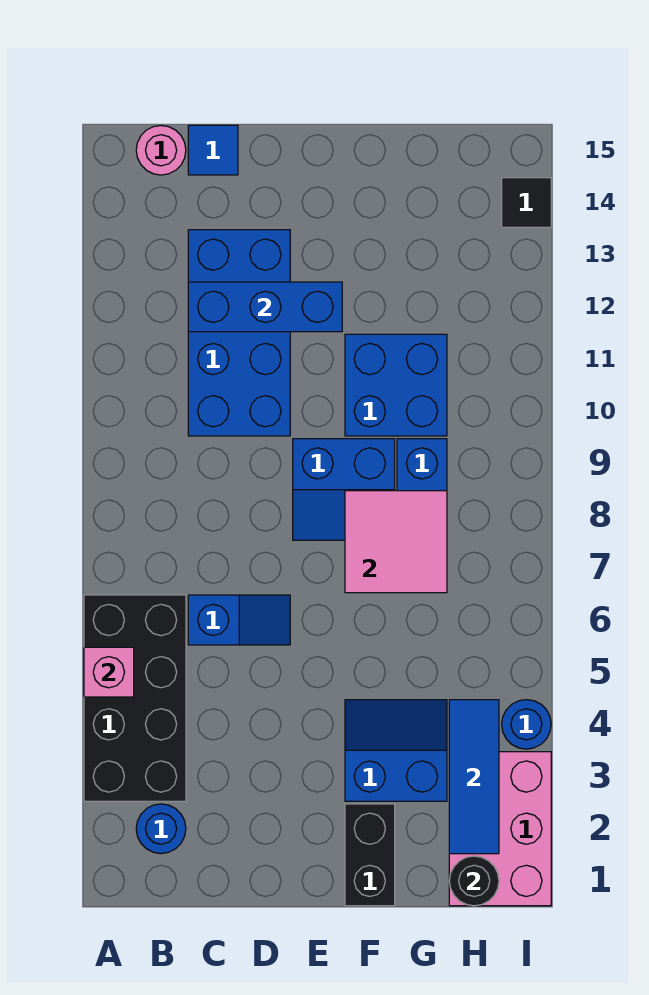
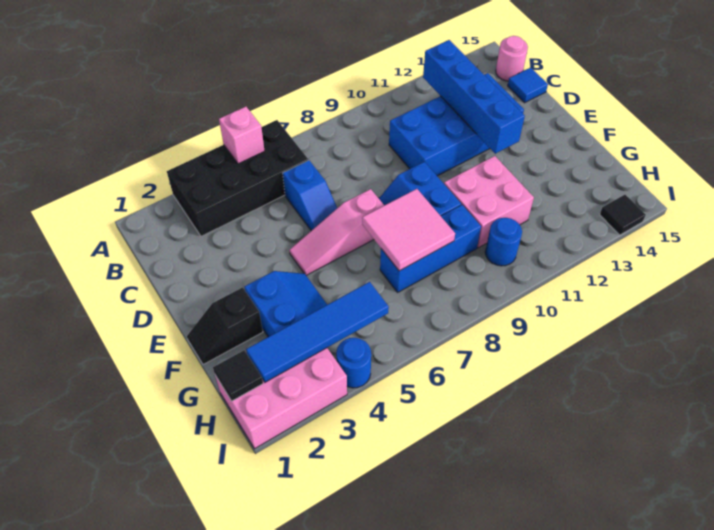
blue round brick B2 level 1 -> blue round brick H10 level 1
blue brick C12:E12 level 2 -> blue brick B12:E12 level 2
none -> pink slope E5:E7 level 1 top 7
black brick F1:F2 level 1 -> black slope F1:F2 level 1 top 2
blue brick F10:G11 level 1 -> pink brick F10:G11 level 1
black round brick H1 level 2 -> black tile H1 level 2
blue tile H2:H4 level 2 -> blue tile H2:H5 level 2

